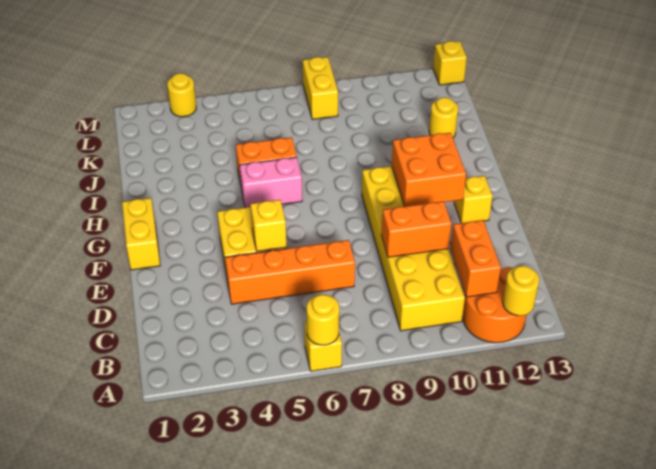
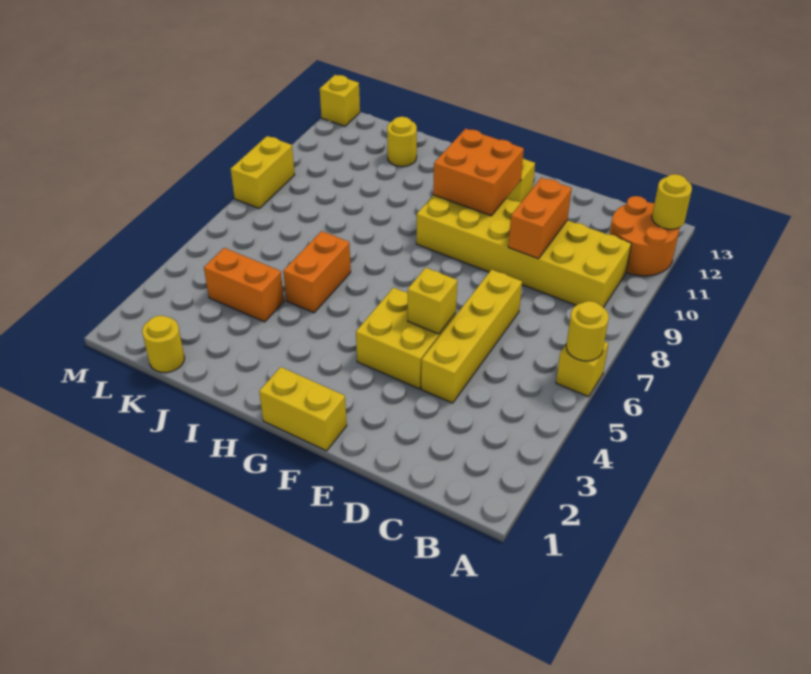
orange brick B11:C11 level 2 -> orange brick J4:K4 level 1
orange brick D4:D7 level 1 -> yellow brick D4:D7 level 1
pink brick H5:H6 level 1 -> none
yellow brick L8:M8 level 1 -> yellow brick M8:M9 level 1
yellow round brick M3 level 1 -> yellow round brick K1 level 1

